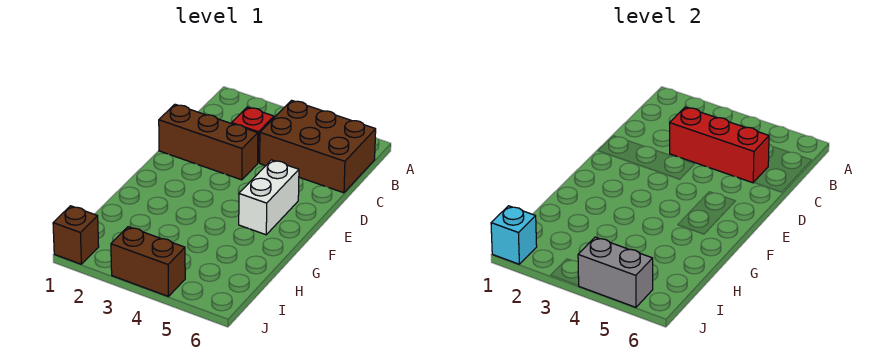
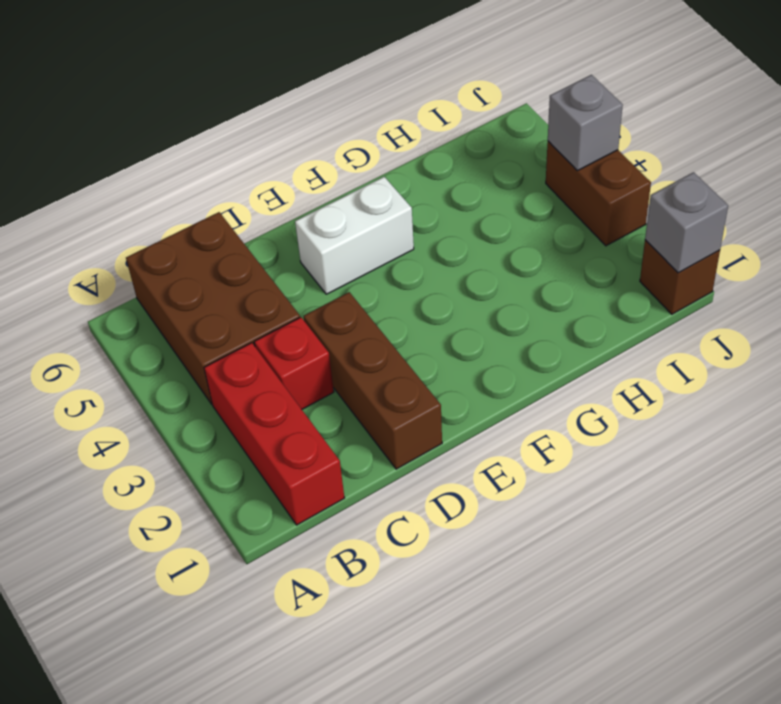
red brick C3:C5 level 2 -> red brick B1:B3 level 1
cyan brick J1 level 2 -> grey brick J1 level 2
grey brick J4:J5 level 2 -> grey brick J4 level 2

